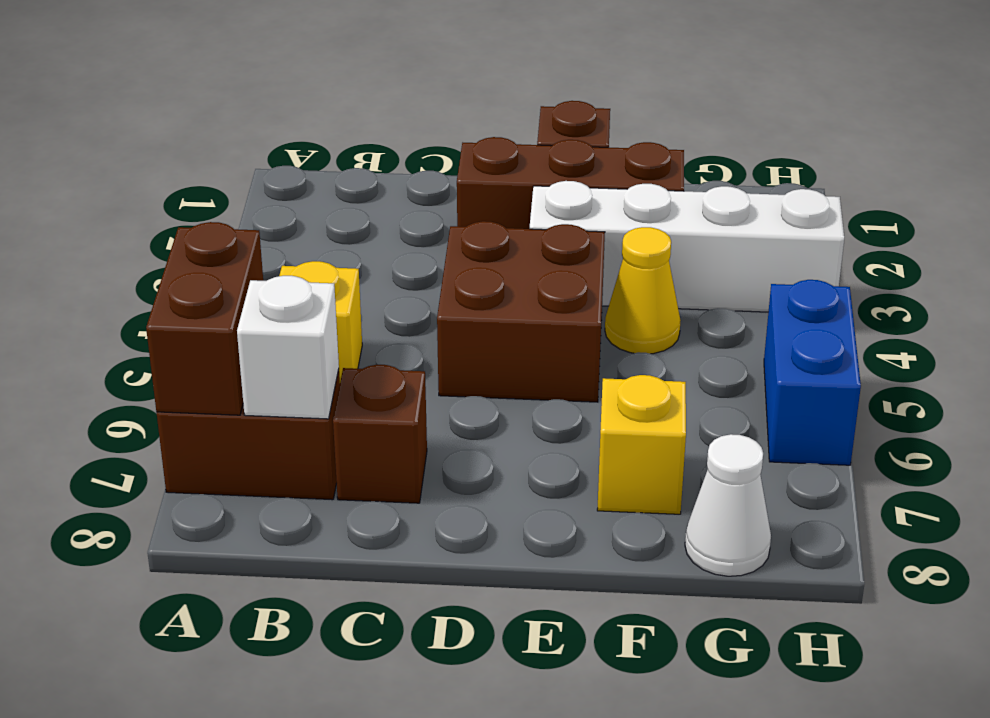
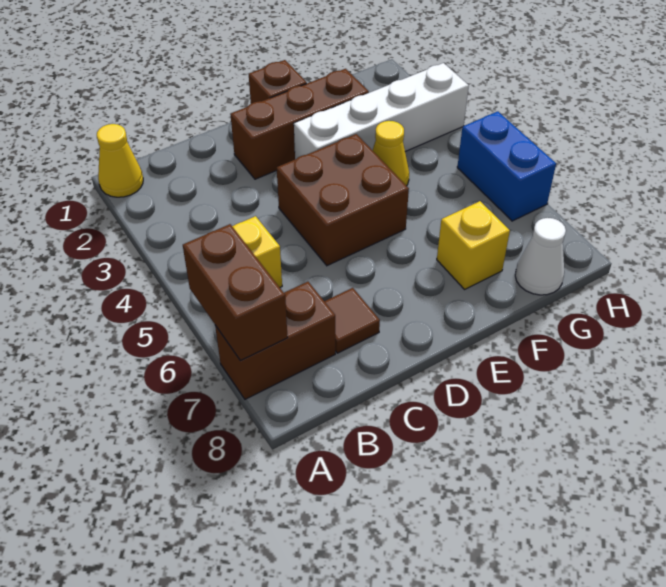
none -> yellow cone A1 level 1
white brick B7 level 2 -> none
brown brick C7 level 1 -> brown tile C7 level 1

